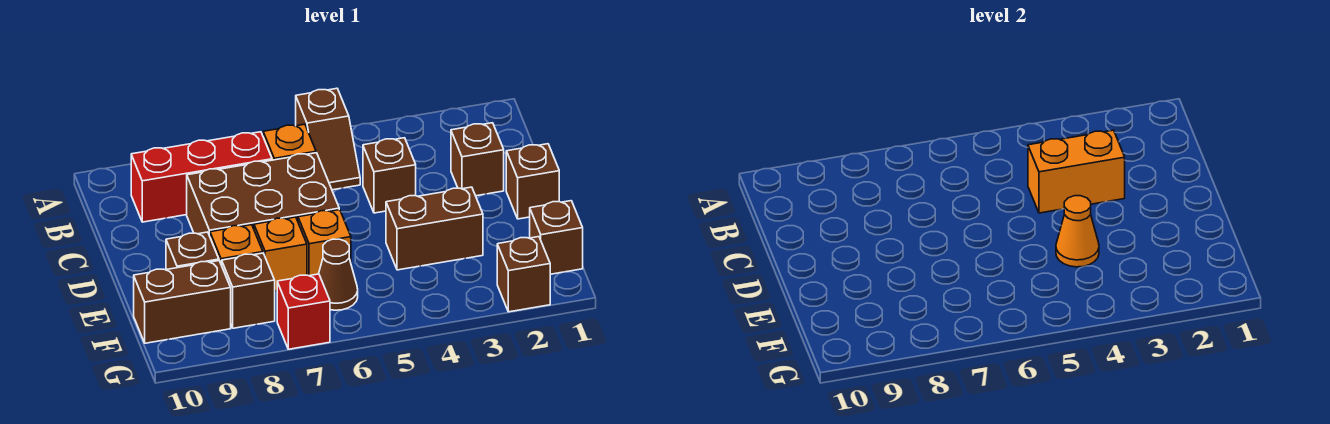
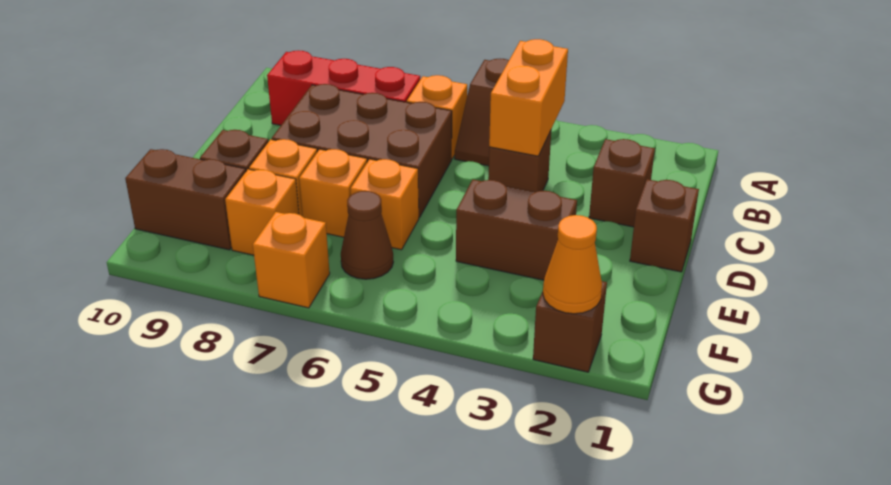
orange brick C3:C4 level 2 -> orange brick B4:C4 level 2
orange cone E4 level 2 -> orange cone G2 level 2
brown brick F1 level 1 -> none
brown brick F8 level 1 -> orange brick F8 level 1
red brick G7 level 1 -> orange brick G7 level 1

